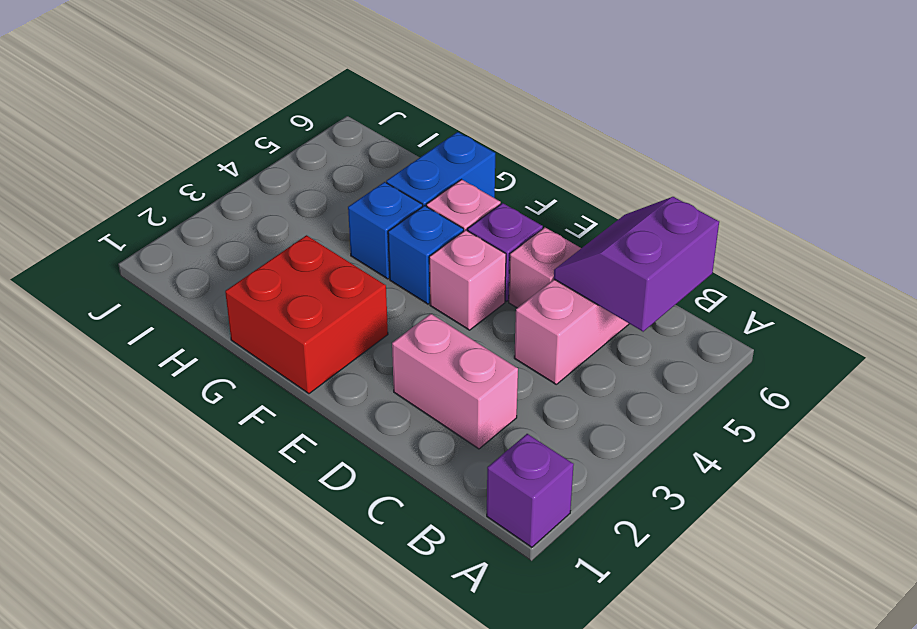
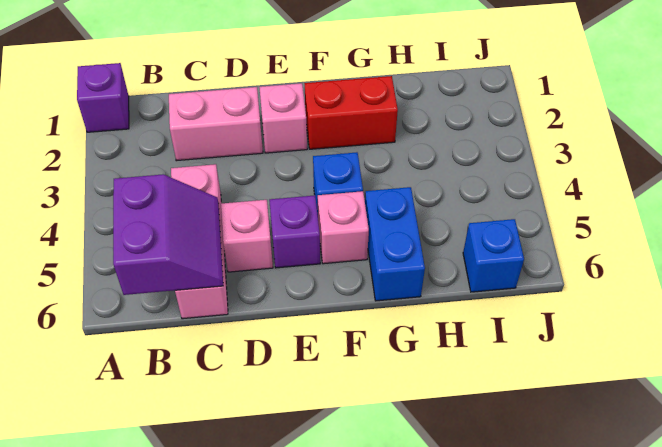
pink brick E4 level 1 -> pink brick E2 level 1
red brick F1:G2 level 1 -> red brick F2:G2 level 1
blue brick G4 level 1 -> blue brick I6 level 1

